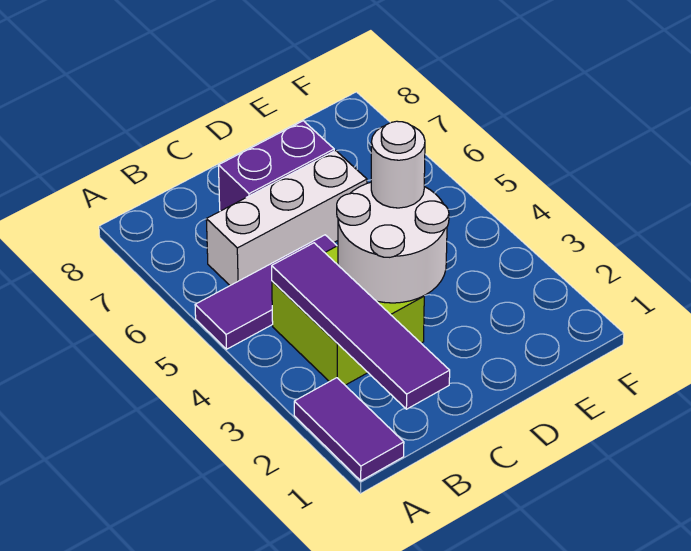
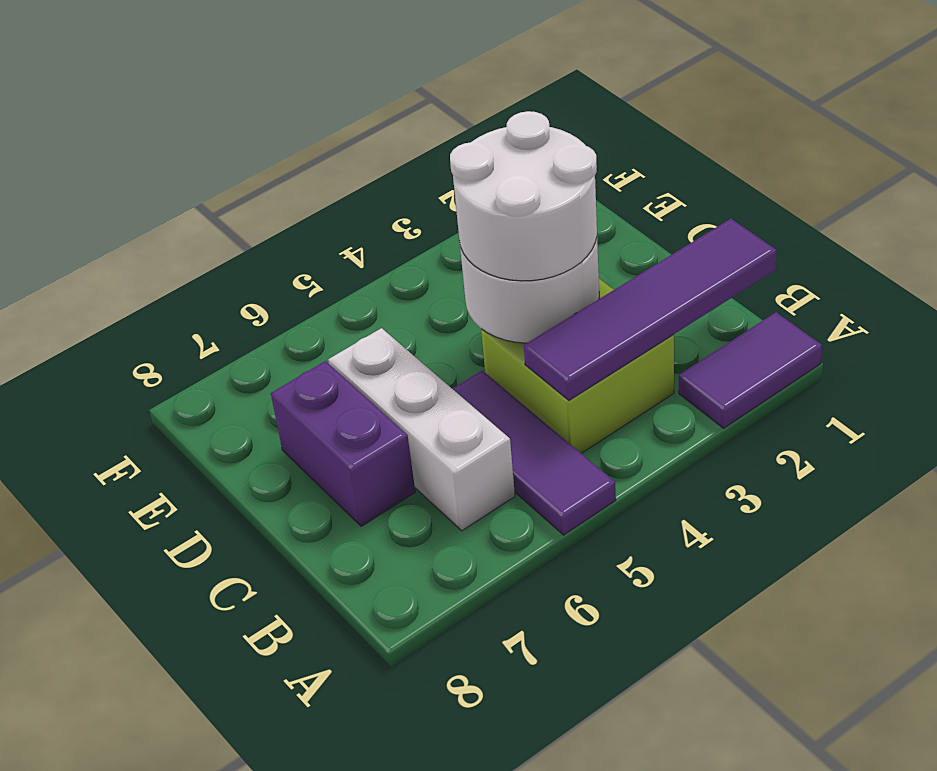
white round brick D4 level 3 -> white round brick C3:D4 level 3

